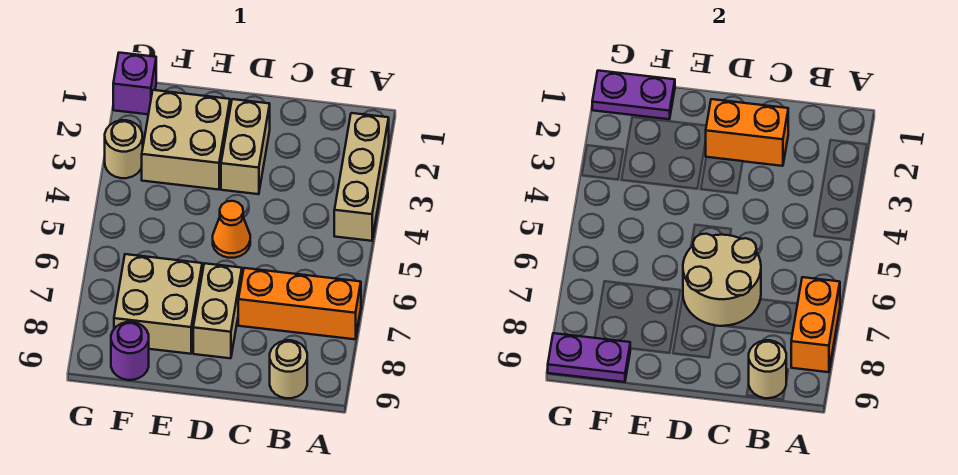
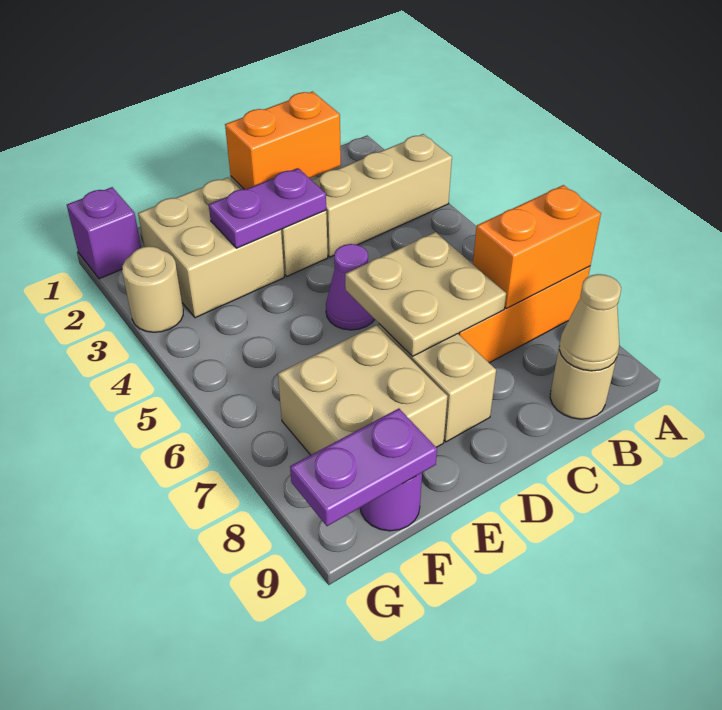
tan brick A2:A4 level 1 -> tan brick A3:C3 level 1
orange brick A7:A8 level 2 -> orange brick A7:B7 level 2
tan round brick B9 level 2 -> tan cone B9 level 2
tan round brick C6:D7 level 2 -> tan plate C6:D7 level 2
orange cone D5 level 1 -> purple cone D5 level 1
purple plate F1:G1 level 2 -> purple plate D3:E3 level 2

